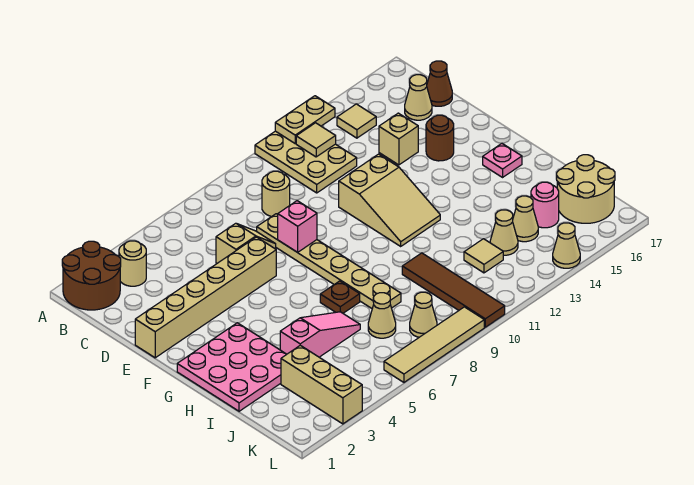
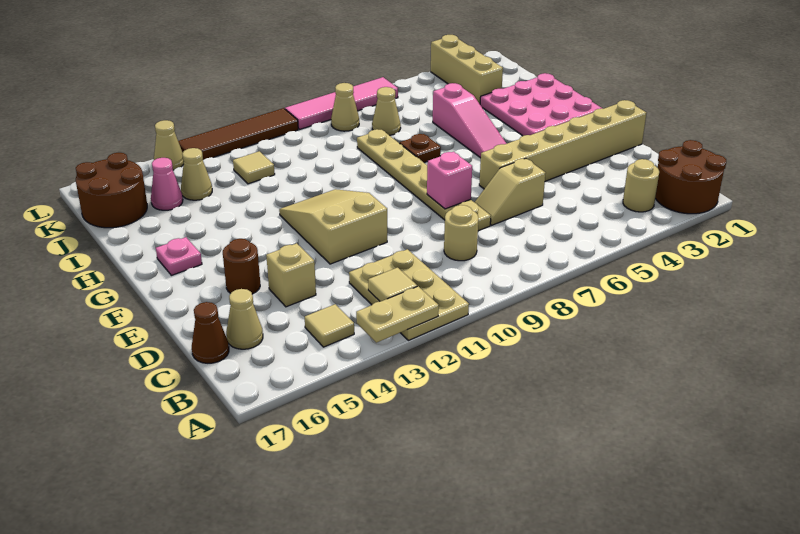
pink slope I4:I6 level 1 top 4 -> pink slope G5:I5 level 1 top I
brown tile I10:L10 level 1 -> brown tile L10:L13 level 1
tan cone J13 level 1 -> none
pink round brick J15 level 1 -> pink cone J15 level 1
tan round brick J16:K17 level 1 -> brown round brick J16:K17 level 1
tan tile L6:L9 level 1 -> pink tile L6:L9 level 1

